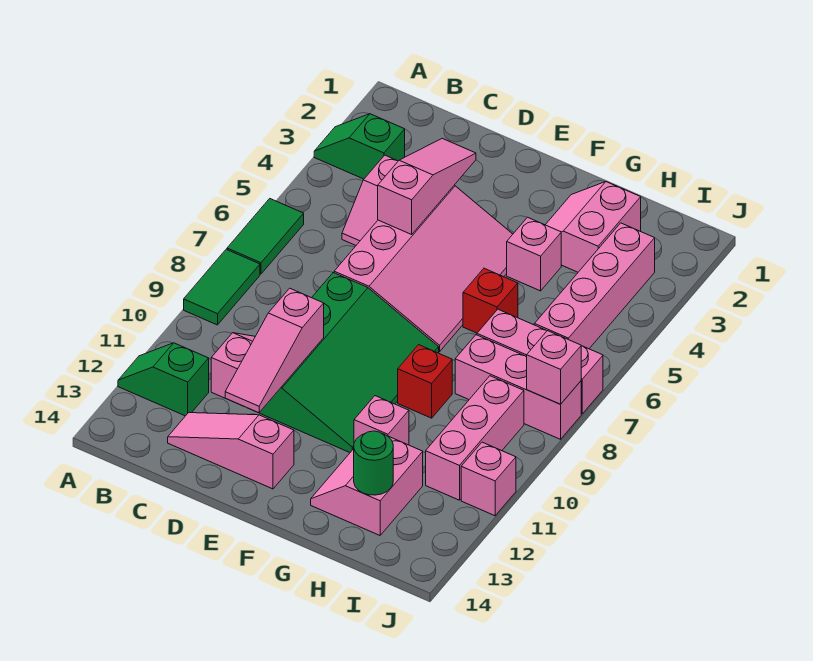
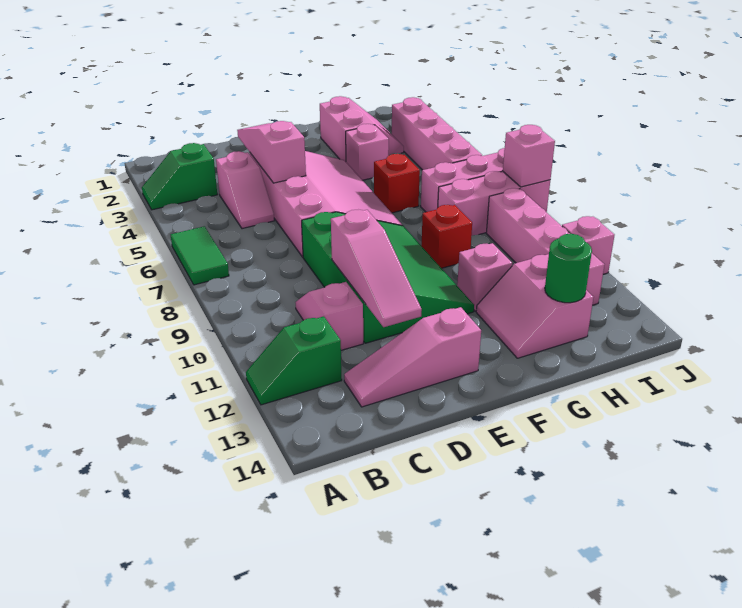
green tile A8:A9 level 1 -> none
pink slope G2:H3 level 1 top H -> pink slope G2:H3 level 1 top G
pink brick I9:I11 level 1 -> pink brick I9:I12 level 1

